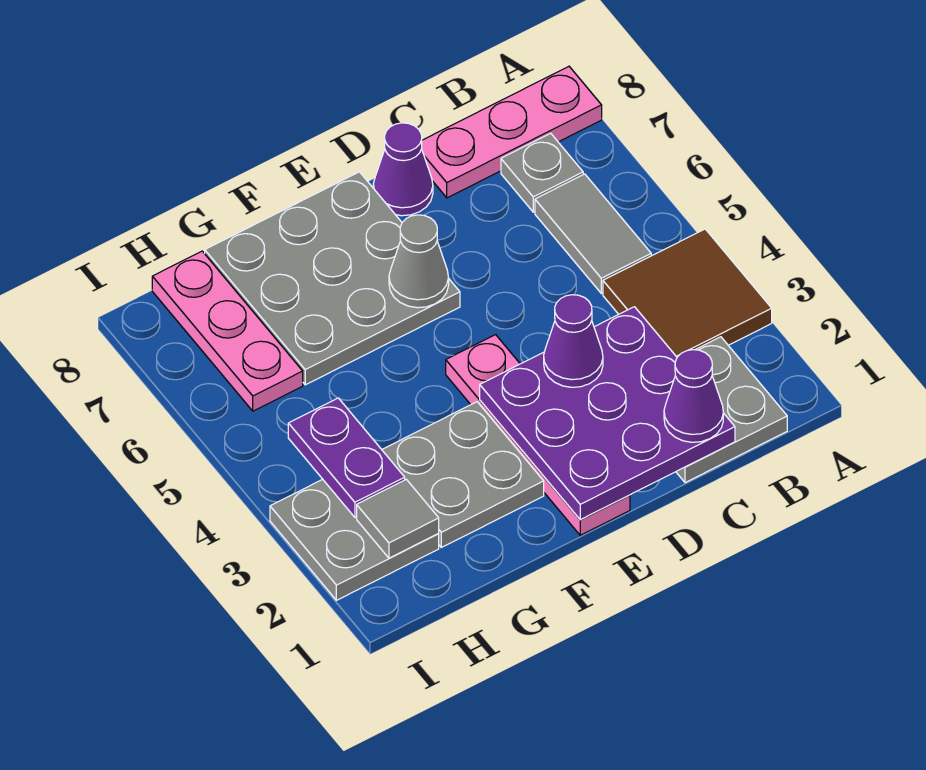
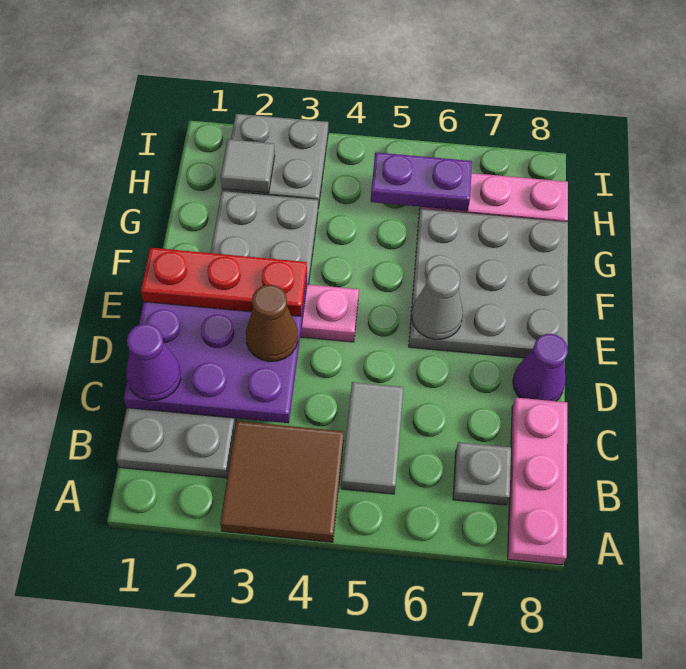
grey tile B5:B6 level 1 -> grey tile B5:C5 level 1
purple cone D3 level 3 -> brown cone D3 level 3
none -> red plate E1:E3 level 3
purple plate H3:H4 level 2 -> purple plate H5:H6 level 2

